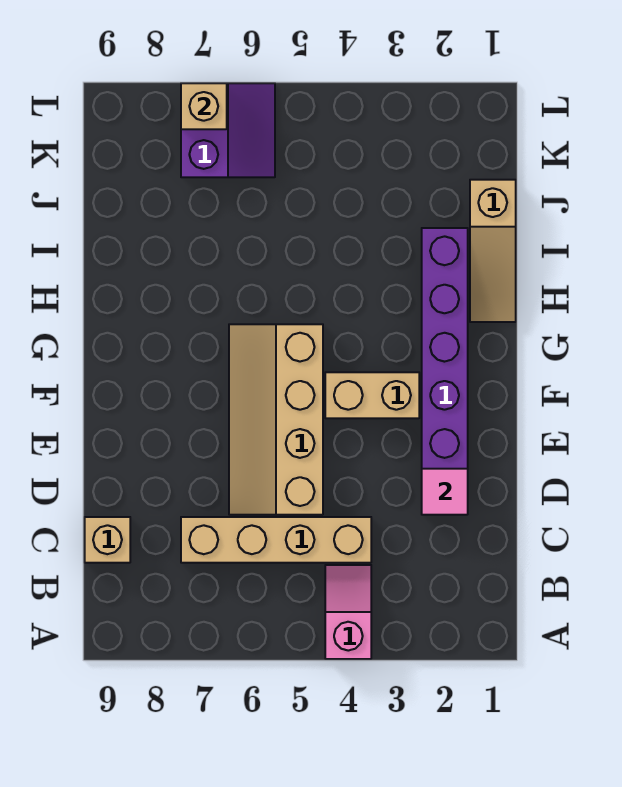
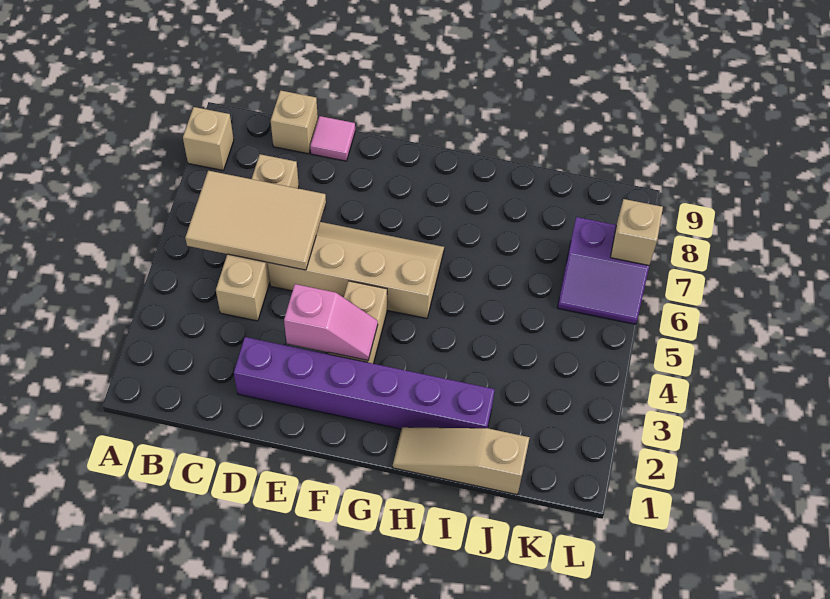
pink slope A4:B4 level 1 top A -> pink slope E3:F3 level 2 top E
none -> tan brick A8 level 1
none -> tan tile B5:D6 level 2
pink tile D2 level 2 -> pink tile D9 level 1

